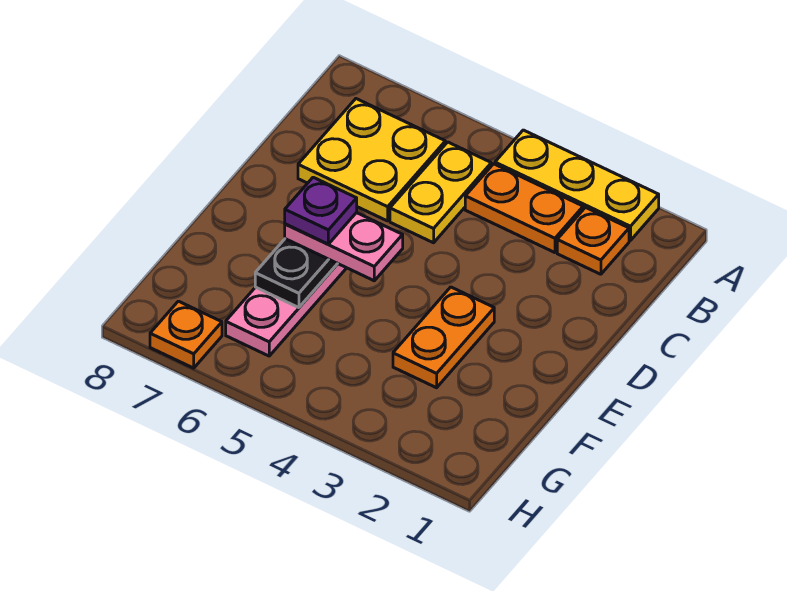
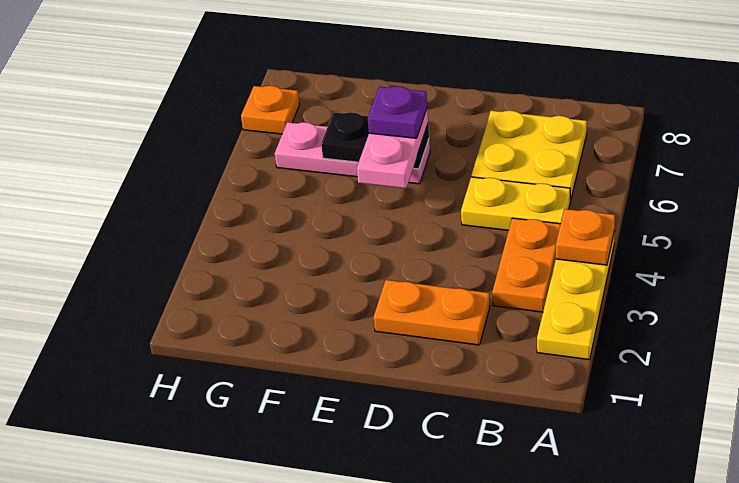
orange plate B2 level 1 -> orange plate A4 level 2
orange plate E3:F3 level 1 -> orange plate C2:D2 level 1

